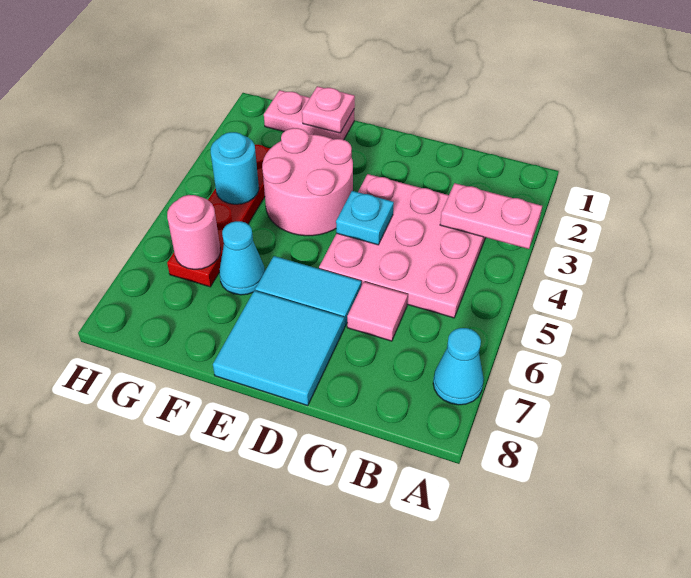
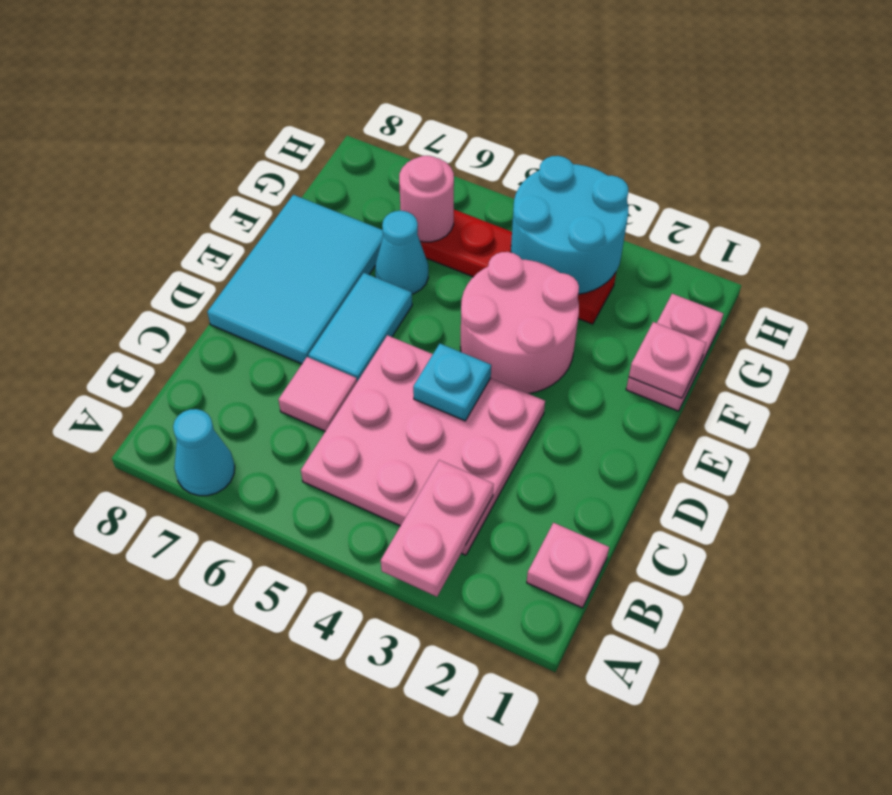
none -> pink plate B1 level 1
cyan tile D7:E8 level 1 -> cyan tile D7:F8 level 1
cyan round brick G4 level 2 -> cyan round brick G3:H4 level 2

